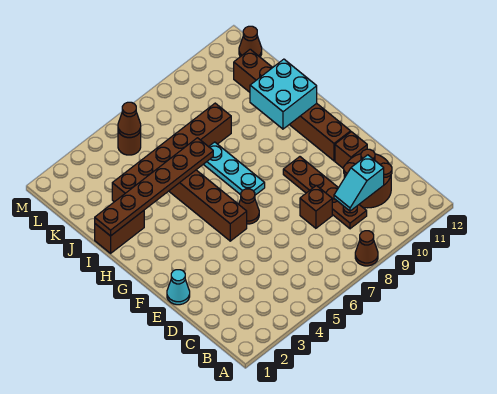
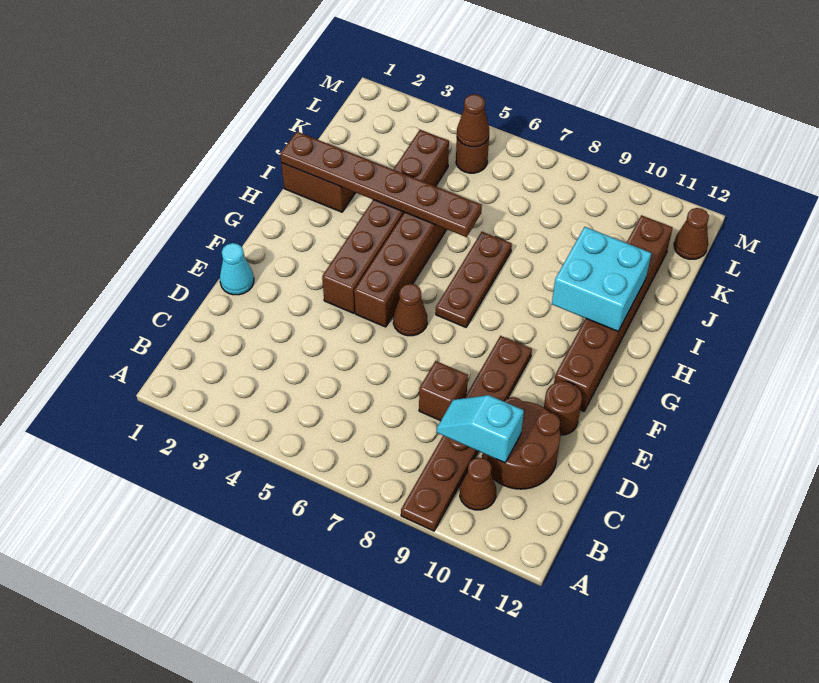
brown cone A8 level 1 -> brown cone B10 level 1
brown plate C9:F9 level 1 -> brown plate A9:F9 level 1
brown brick E11 level 1 -> brown round brick E11 level 1
cyan plate G7:I7 level 1 -> brown plate G7:I7 level 1
brown brick J3:J8 level 1 -> brown brick F4:K4 level 1

